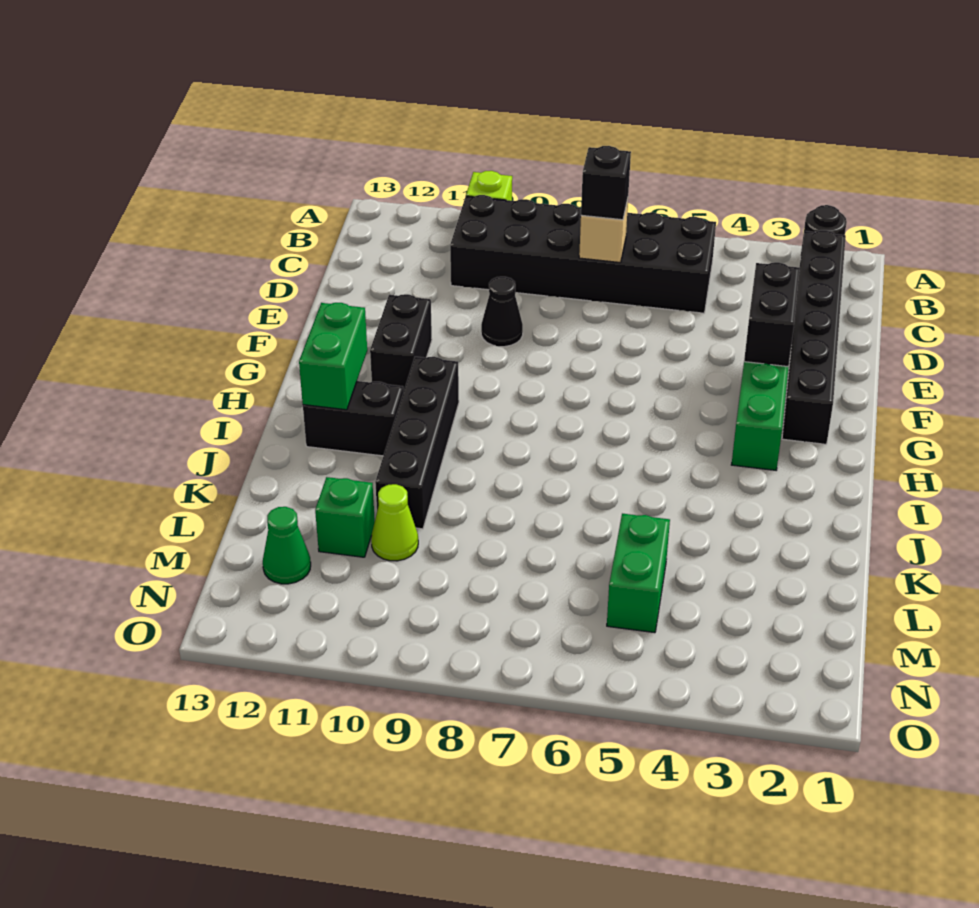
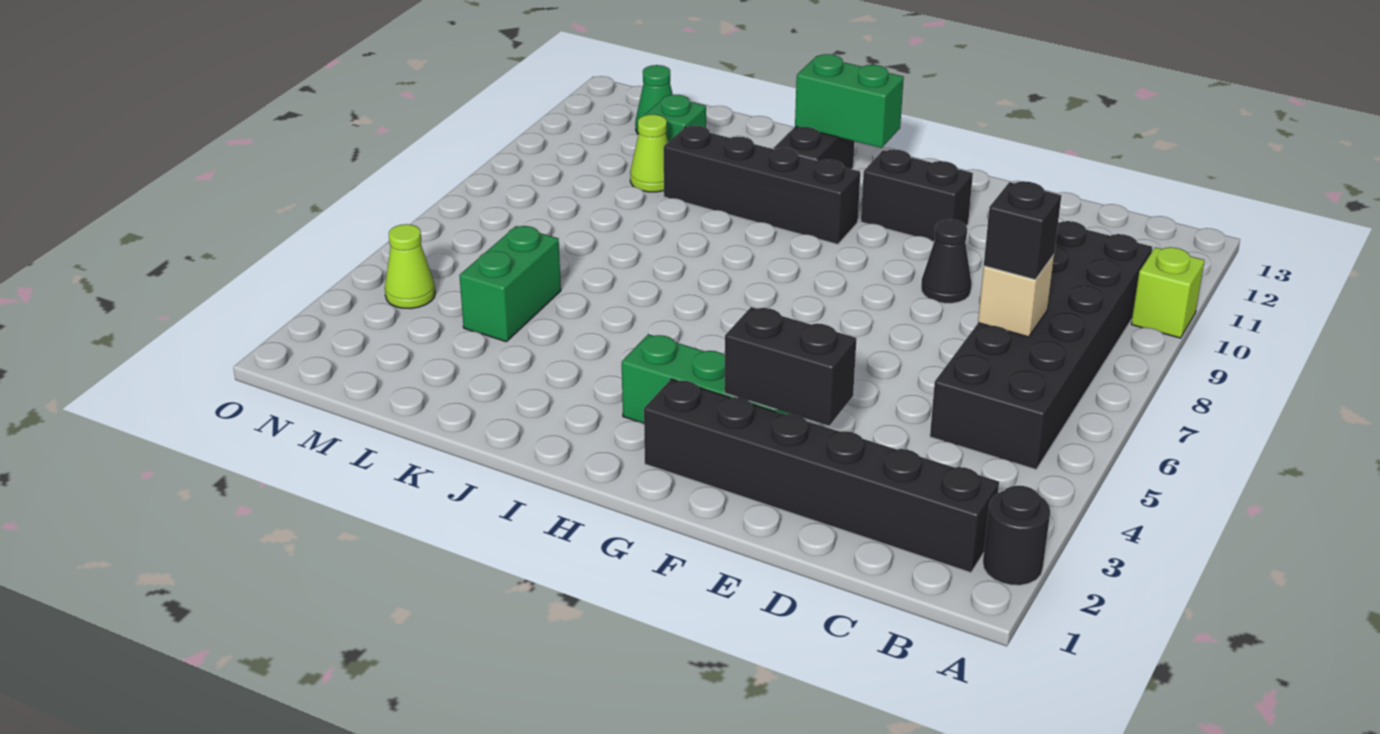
green brick L5:M5 level 1 -> green brick L4:L5 level 1
none -> lime cone N4 level 1

